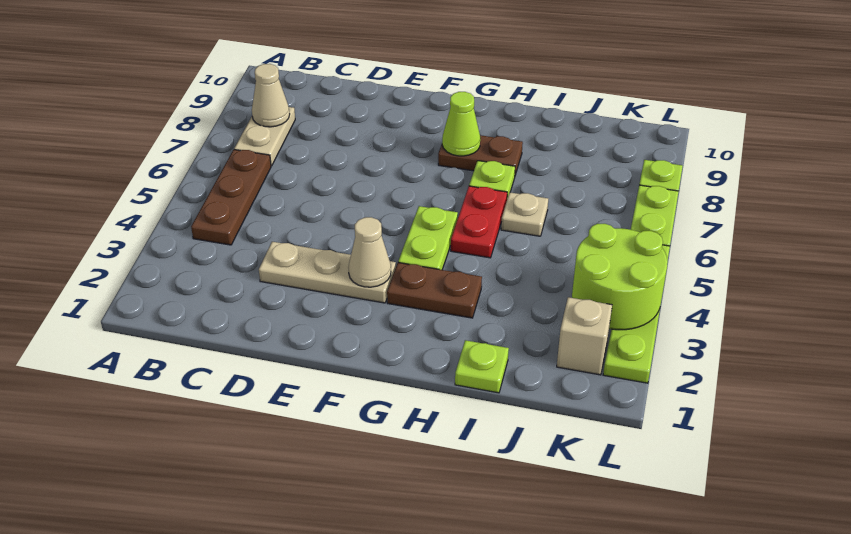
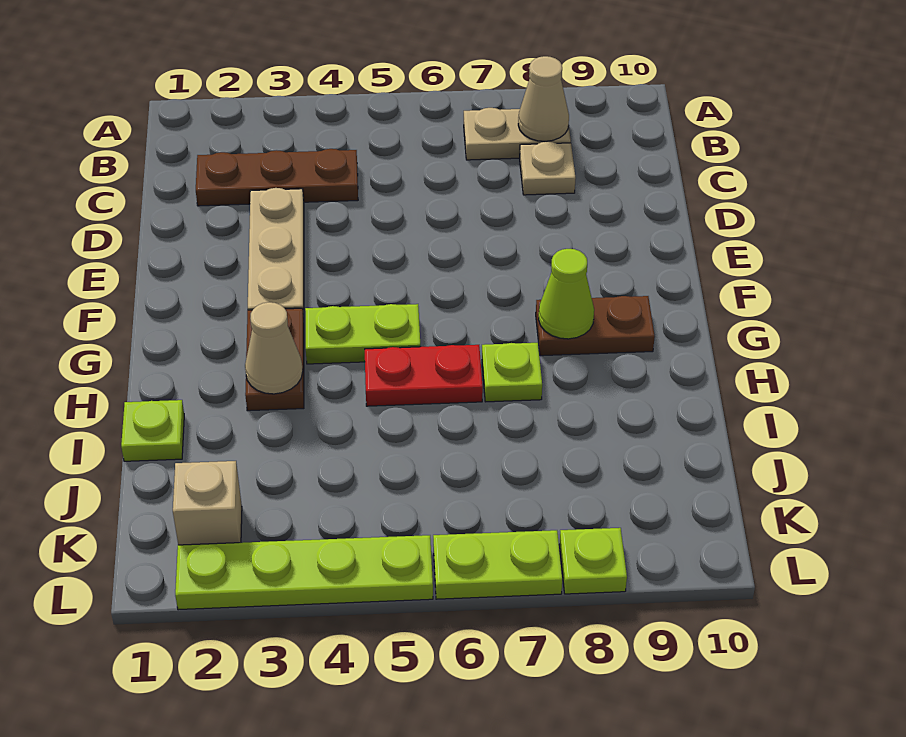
brown plate B4:B6 level 1 -> brown plate C2:C4 level 1
tan cone F3 level 2 -> tan cone H3 level 2
brown plate G8:H8 level 1 -> brown plate G8:G9 level 1
tan plate I6 level 1 -> tan plate C8 level 1
lime round brick K3:L4 level 2 -> none

